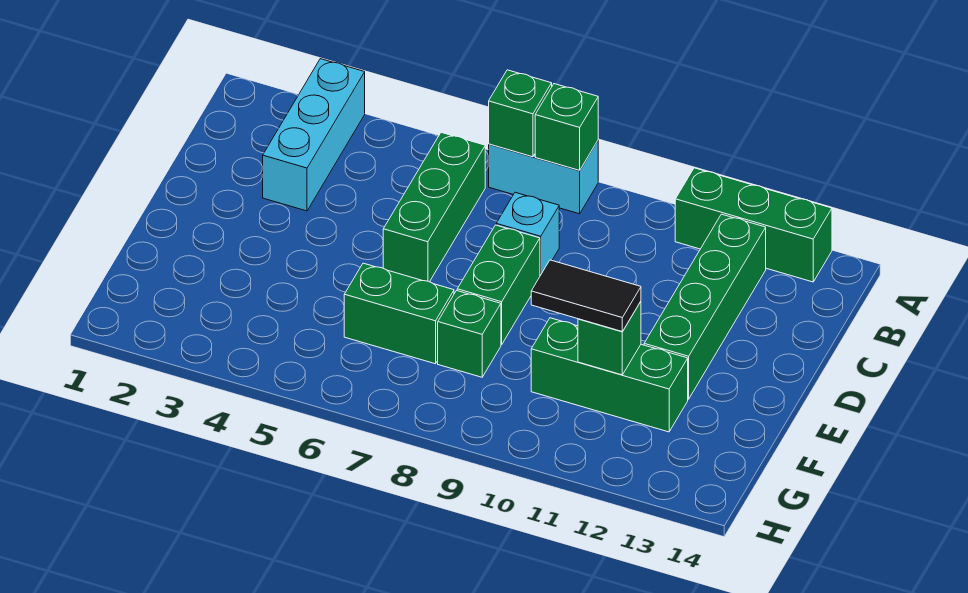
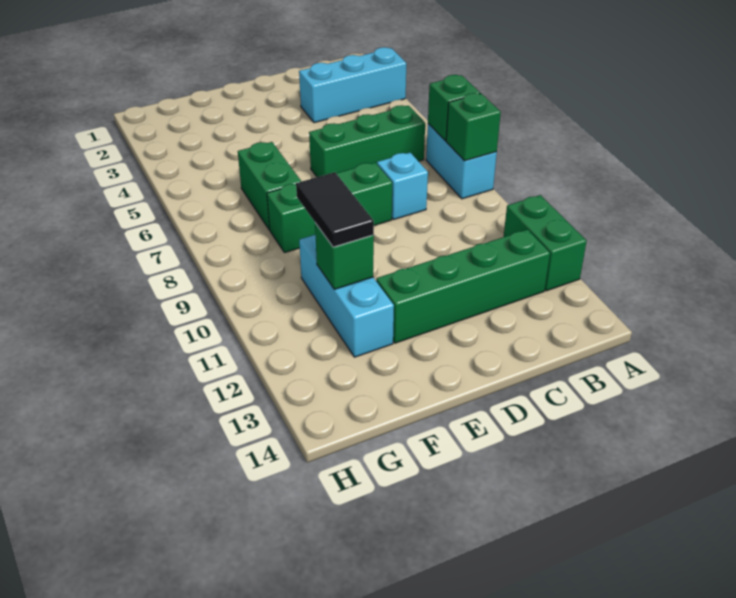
green brick A11:A13 level 1 -> green brick A11:A12 level 1
green brick F10:F12 level 1 -> cyan brick F10:F12 level 1

